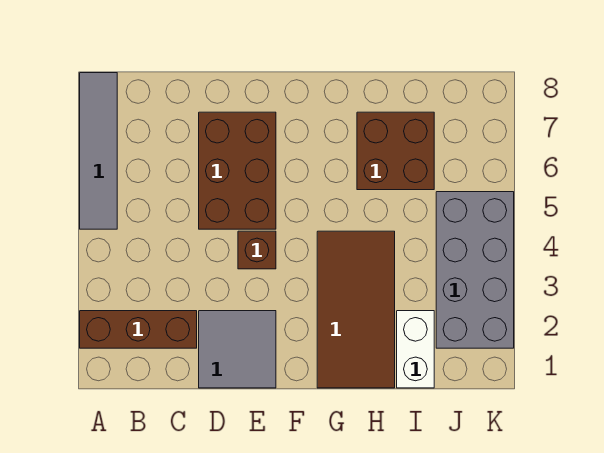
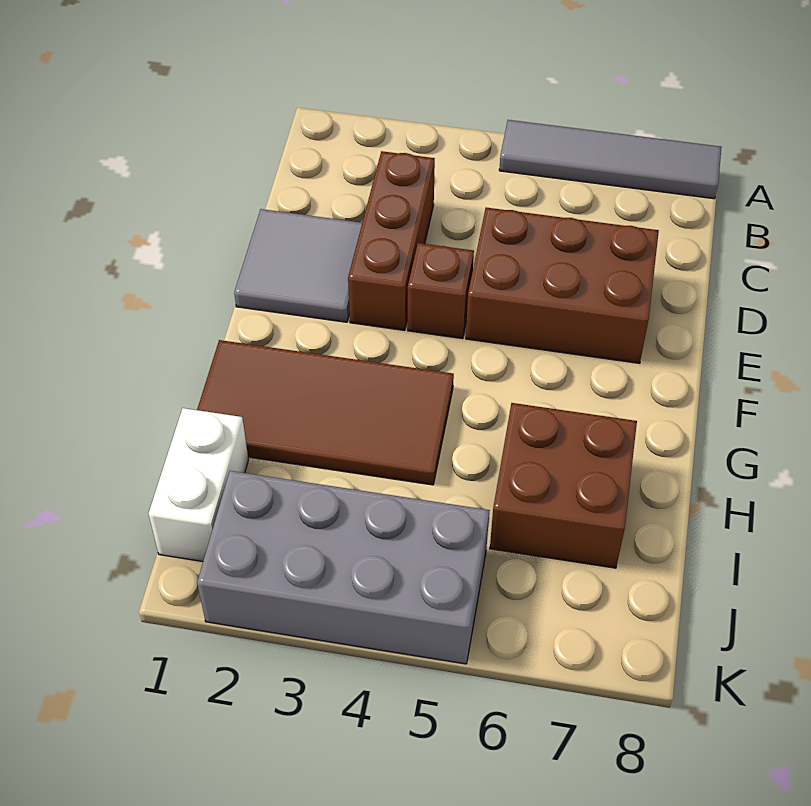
brown brick A2:C2 level 1 -> brown brick C3:E3 level 1
white brick I1:I2 level 1 -> white brick I1:J1 level 1

